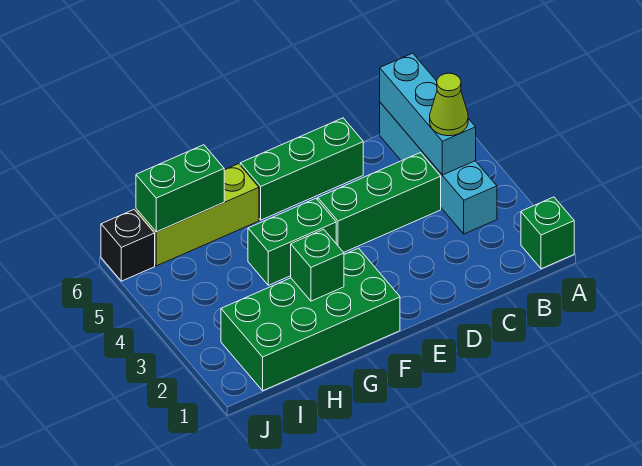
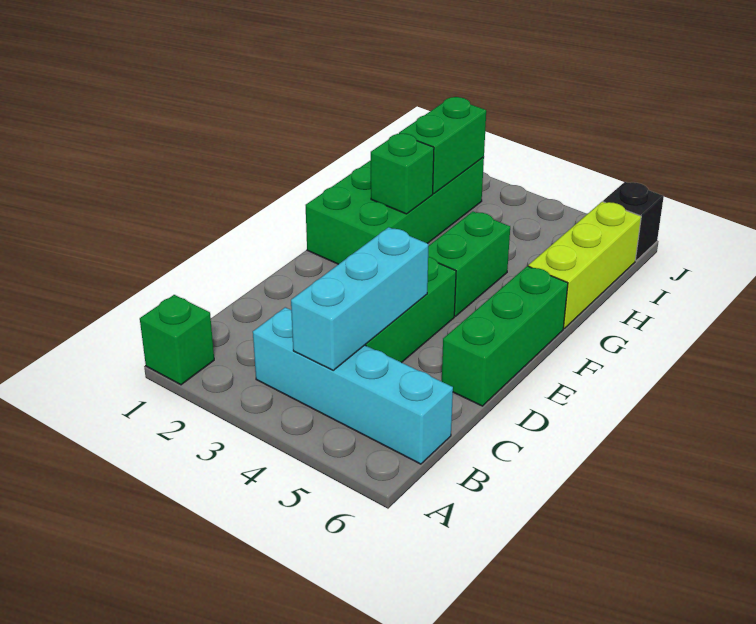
cyan brick B4:B6 level 2 -> cyan brick B4:D4 level 2
lime cone B4 level 3 -> none
green brick H6:I6 level 2 -> green brick H2:I2 level 2

